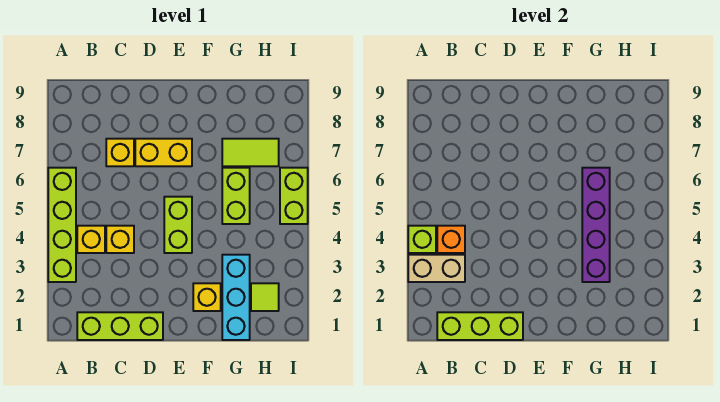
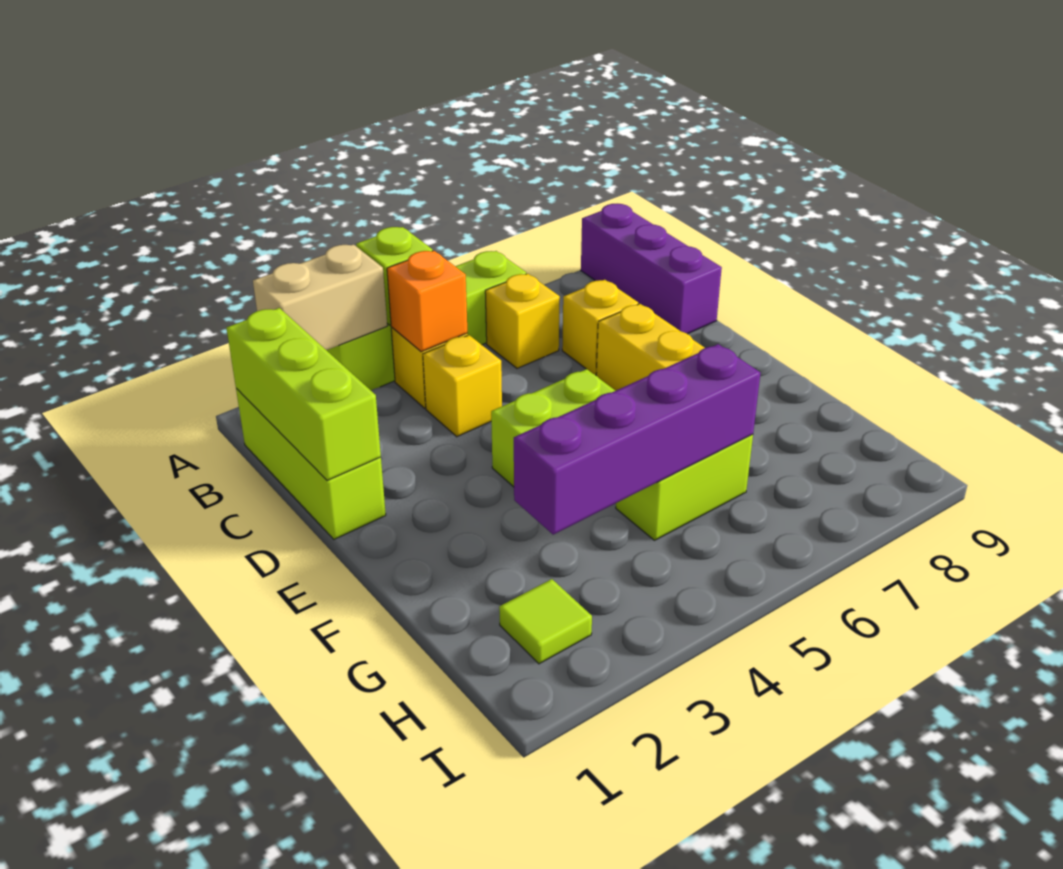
tan brick A3:B3 level 2 -> tan brick A2:A3 level 2
none -> purple brick A9:C9 level 1
yellow brick F2 level 1 -> yellow brick B6 level 1
cyan brick G1:G3 level 1 -> none
lime tile G7:H7 level 1 -> none
lime brick I5:I6 level 1 -> none

